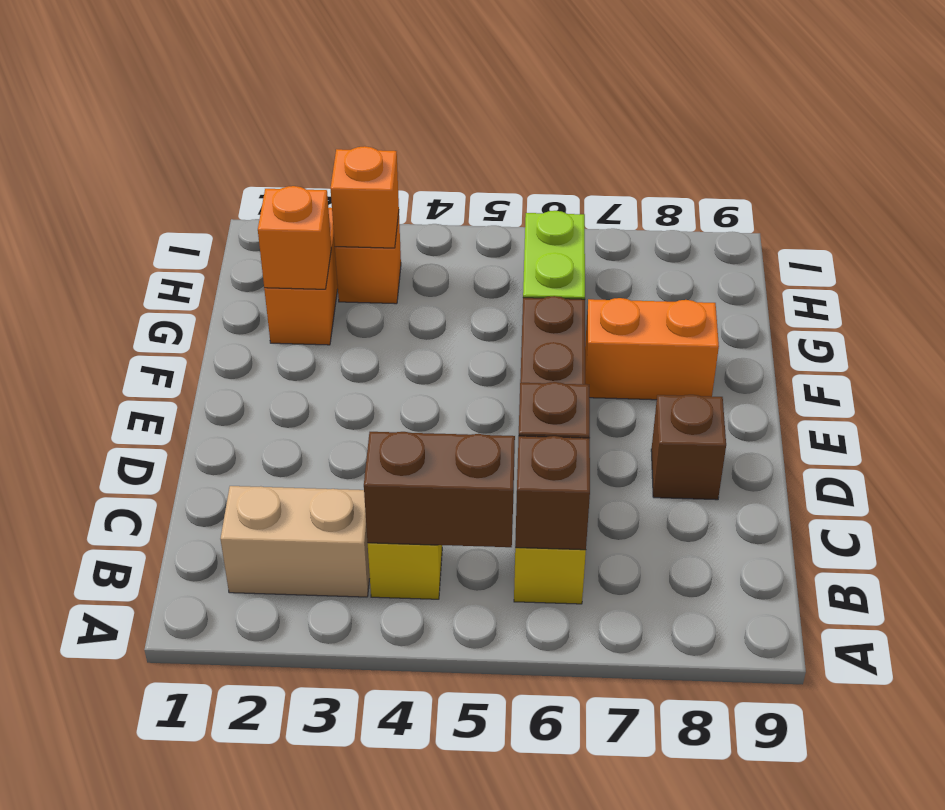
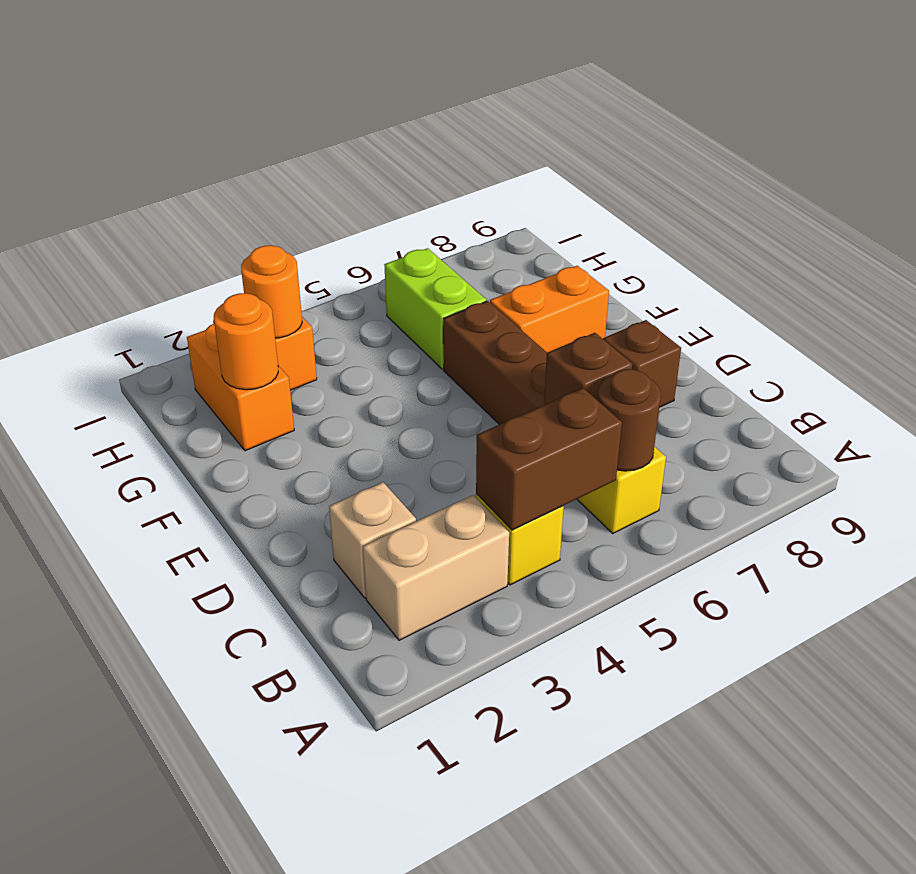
brown brick B6 level 2 -> brown round brick B6 level 2
none -> tan brick C2 level 1
orange brick G2 level 2 -> orange round brick G2 level 2
orange brick H3 level 2 -> orange round brick H3 level 2

